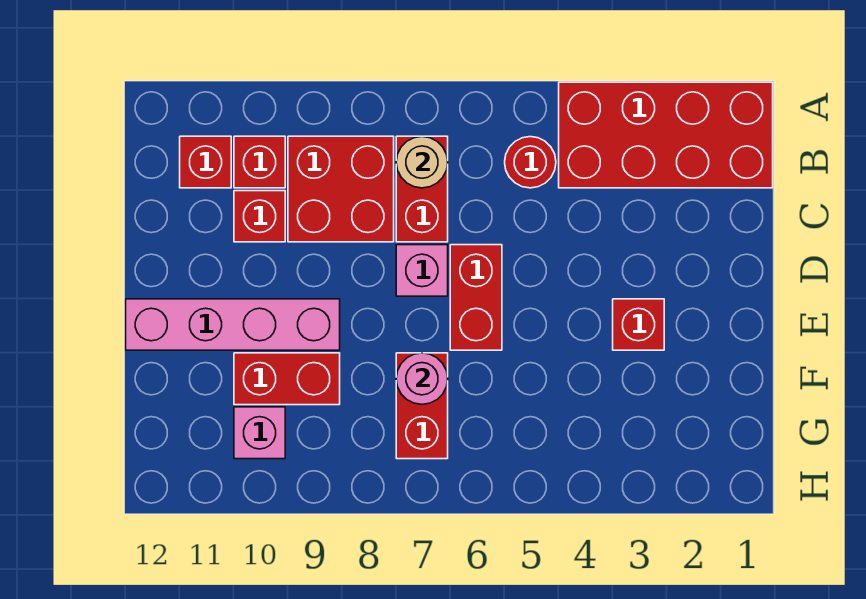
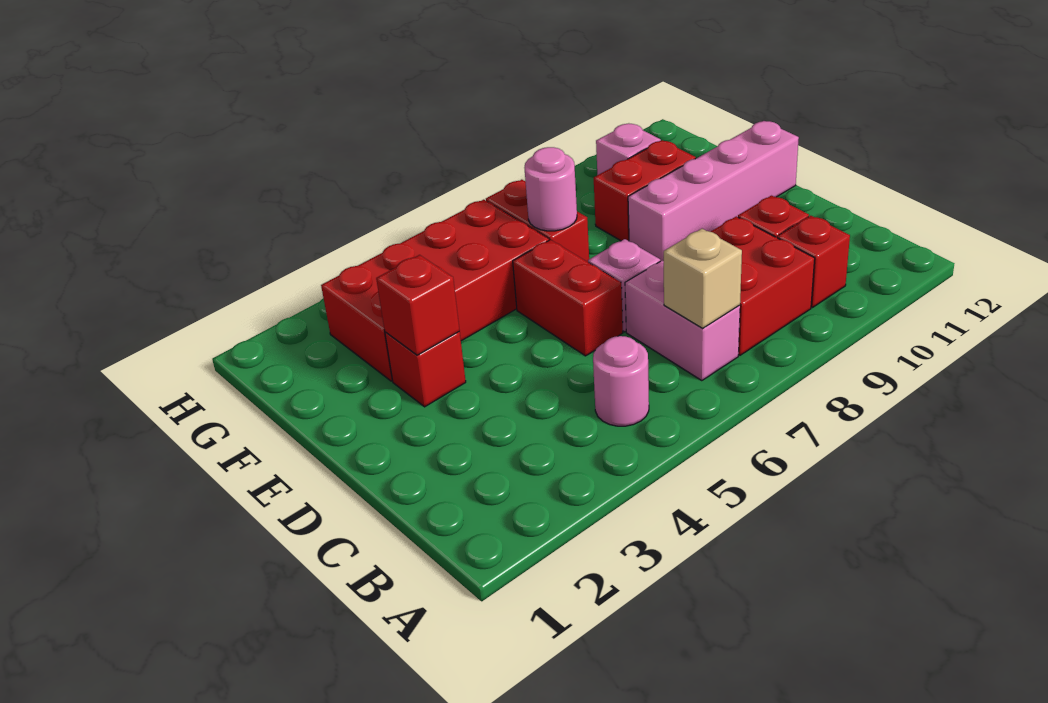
red brick A1:B4 level 1 -> red brick F3:G6 level 1
red round brick B5 level 1 -> pink round brick B5 level 1
red brick B7:C7 level 1 -> pink brick B7:C7 level 1
tan round brick B7 level 2 -> tan brick B7 level 2
red brick B11 level 1 -> red brick E3 level 2

